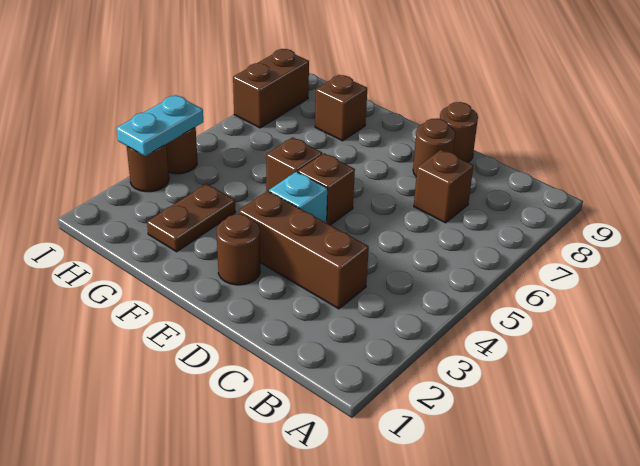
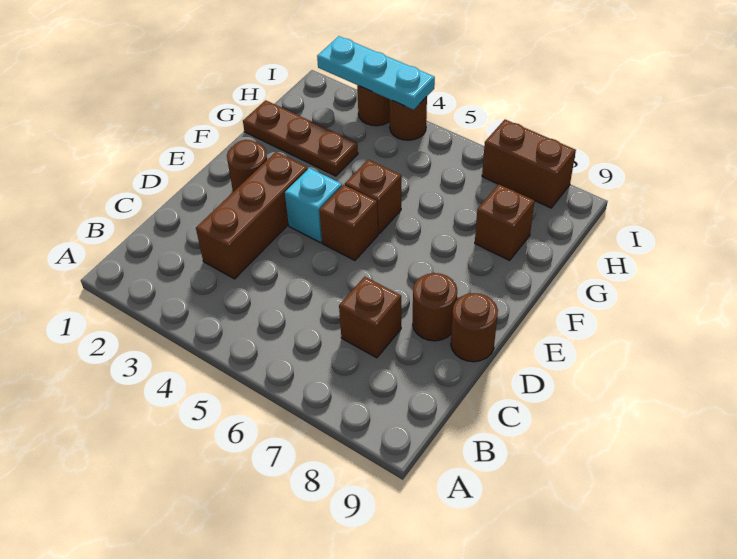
brown plate G2:G3 level 1 -> brown plate G1:G3 level 1
cyan plate I3:I4 level 2 -> cyan plate I2:I4 level 2

